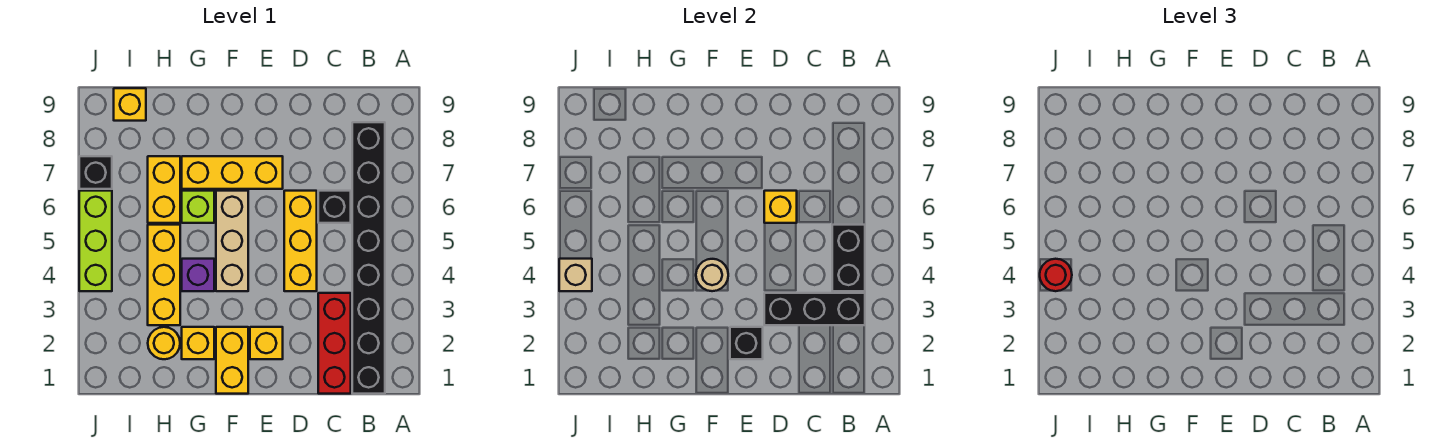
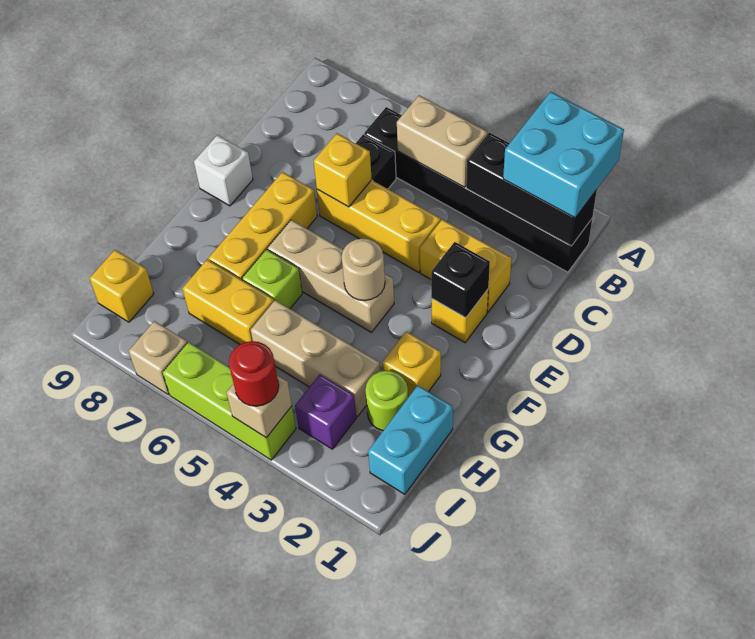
none -> cyan brick A1:B2 level 3
black brick B1:B8 level 1 -> black brick B1:B6 level 1
black brick B3:D3 level 2 -> black brick B1:B3 level 2
black brick B4:B5 level 2 -> tan brick B4:B5 level 2
red brick C1:C3 level 1 -> none
none -> white brick E9 level 1
yellow brick F1:F2 level 1 -> yellow brick D2:D3 level 1
purple brick G4 level 1 -> purple brick I3 level 1
none -> cyan brick H1:I1 level 1
yellow round brick H2 level 1 -> lime round brick H2 level 1
yellow brick H3:H5 level 1 -> tan brick H3:H5 level 1
black brick J7 level 1 -> tan brick J7 level 1

